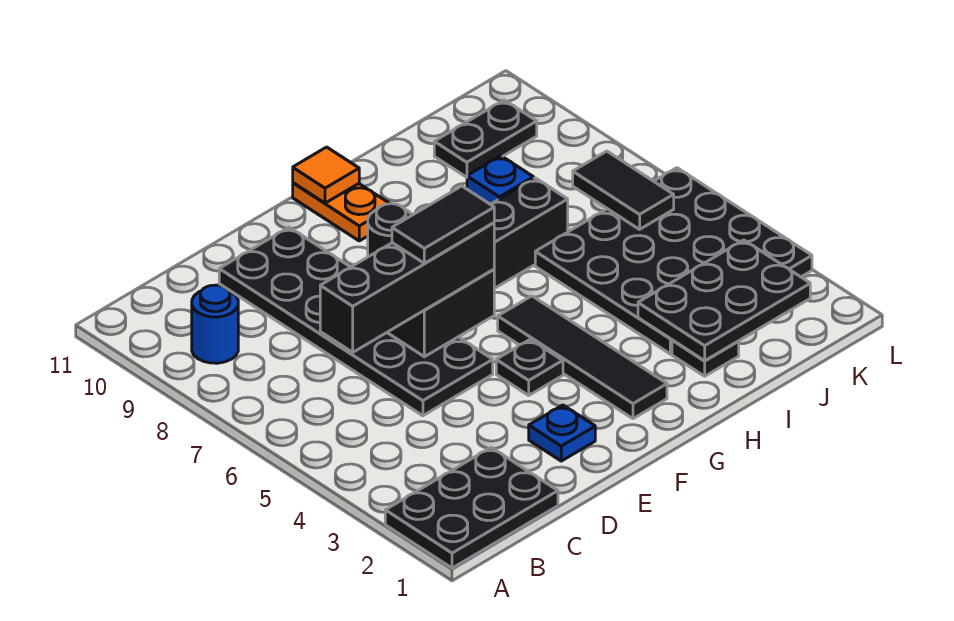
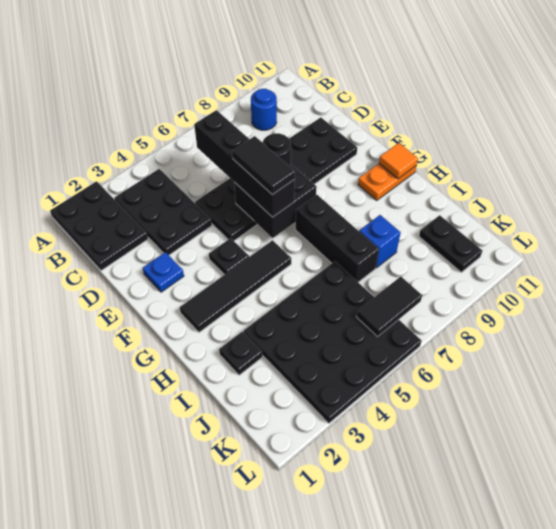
black plate I2:K3 level 2 -> black plate B3:D4 level 1

